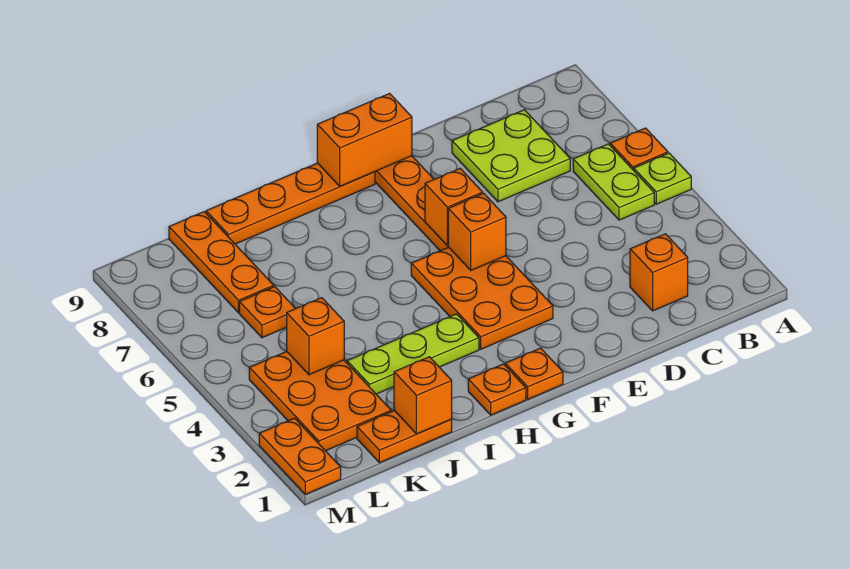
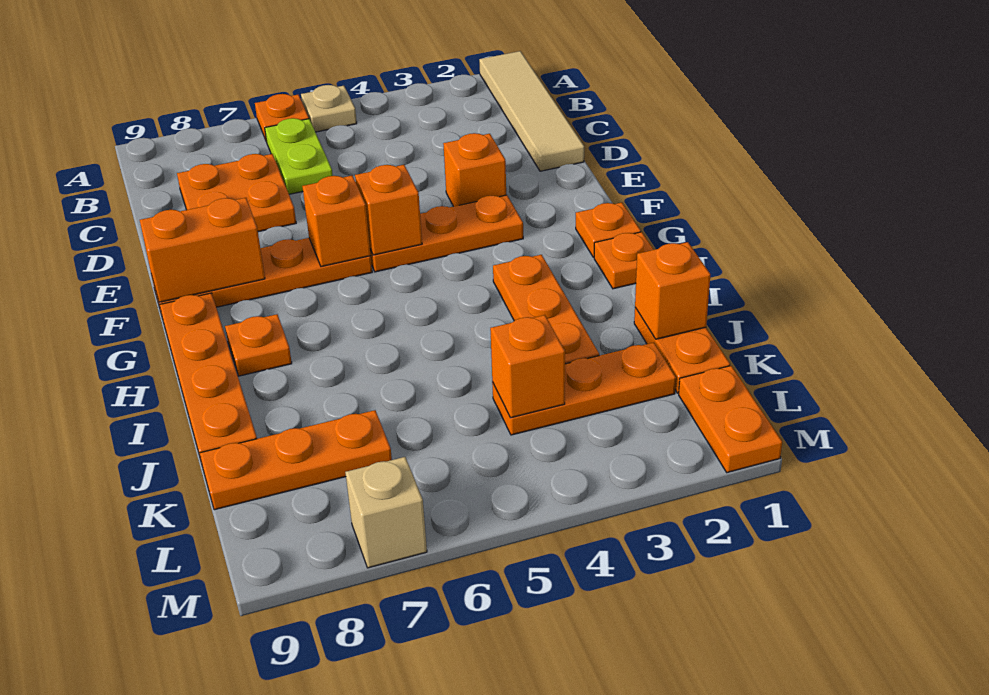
none -> tan tile A1:D1 level 1
lime plate A5 level 1 -> tan plate A5 level 1
lime plate B5:B6 level 1 -> lime plate B6:C6 level 1
orange brick C2 level 1 -> orange brick E3 level 1
lime plate C7:D8 level 1 -> orange plate C7:D8 level 1
orange plate F3:G5 level 1 -> orange plate F3:F5 level 1
orange brick F9:G9 level 2 -> orange brick F8:F9 level 2
lime plate H3:J3 level 1 -> orange plate H3:J3 level 1
orange plate K2:L4 level 1 -> orange plate K2:K4 level 1
orange plate K6 level 1 -> orange plate H8 level 1
orange plate M1:M2 level 1 -> orange plate L1:M1 level 1
none -> tan brick M7 level 1

